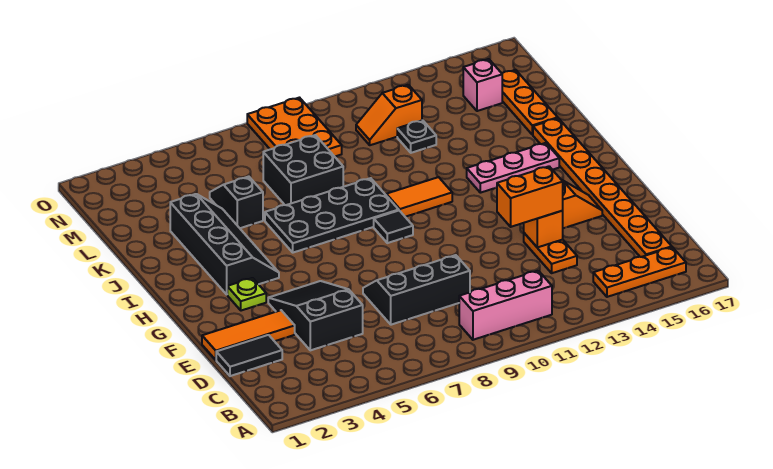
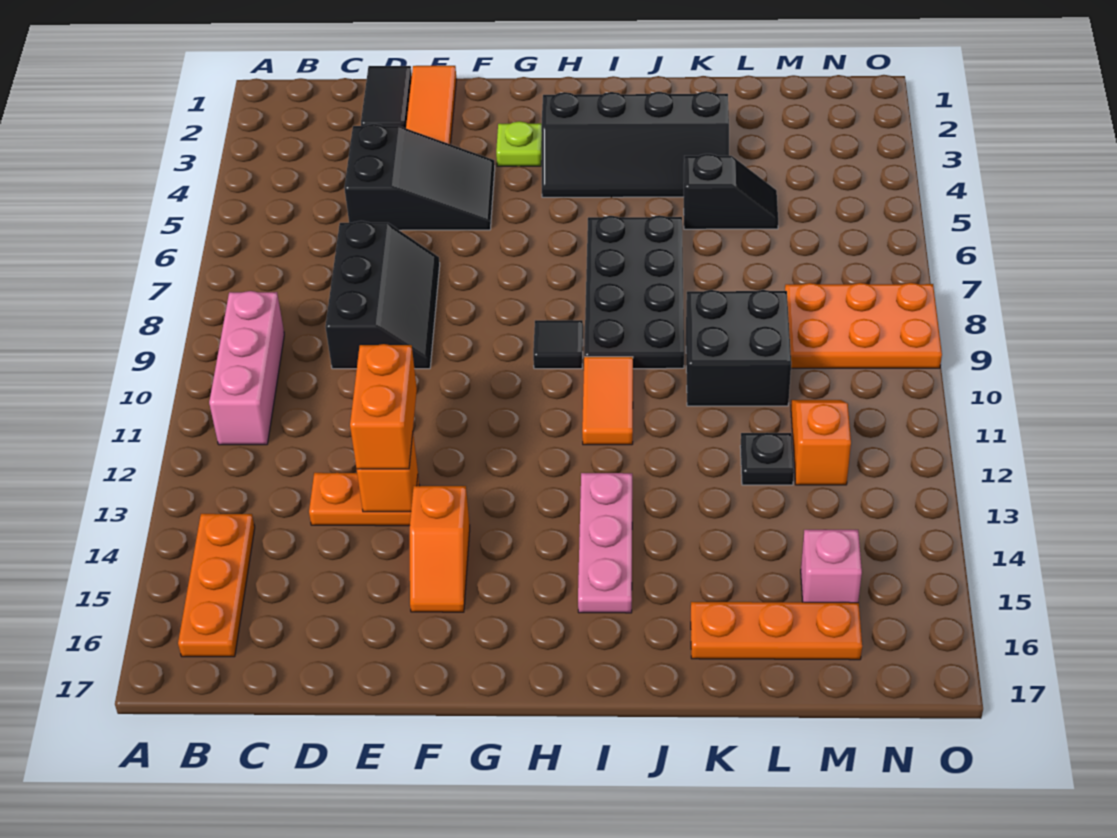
orange plate C16:J16 level 1 -> none
black brick K7:L8 level 1 -> black brick K9:L10 level 1

